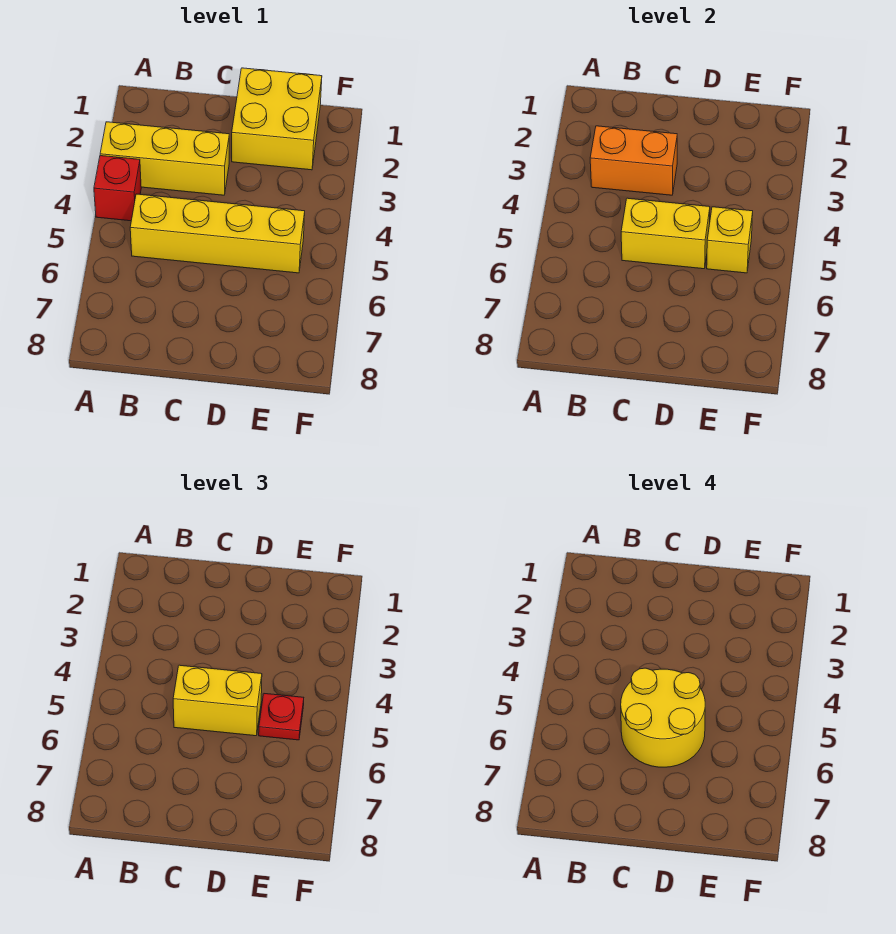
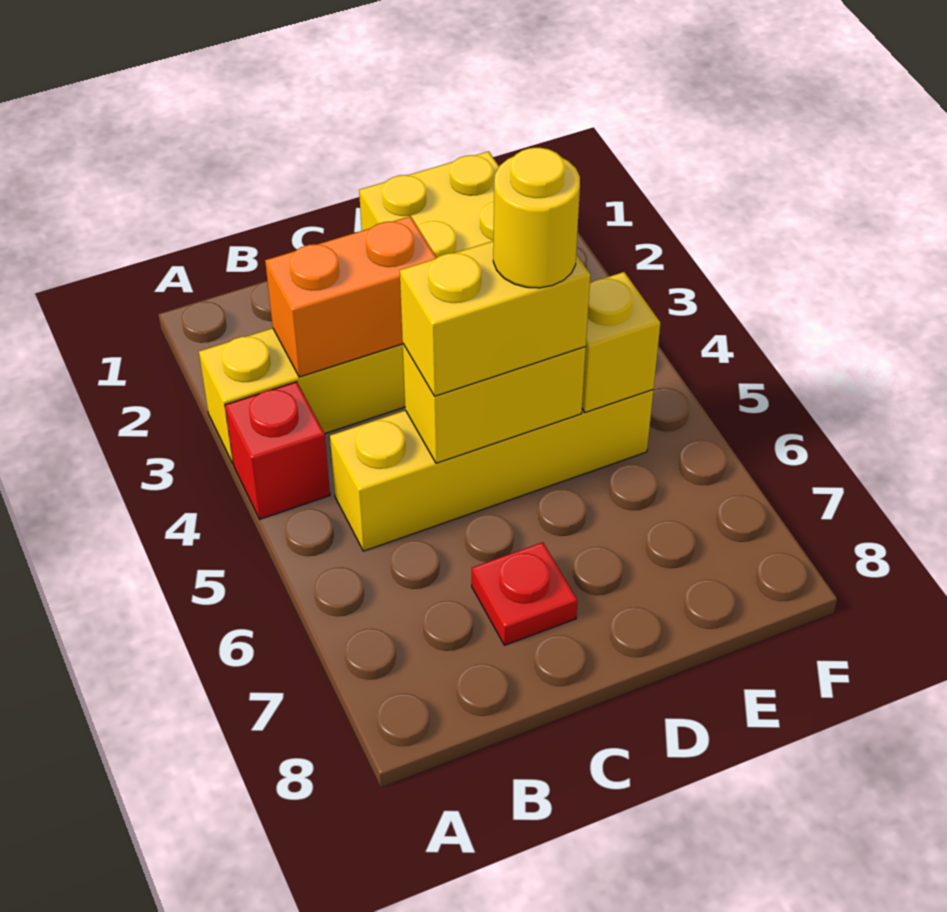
yellow round brick C5:D6 level 4 -> yellow round brick D5 level 4
red plate E5 level 3 -> red plate C7 level 1

